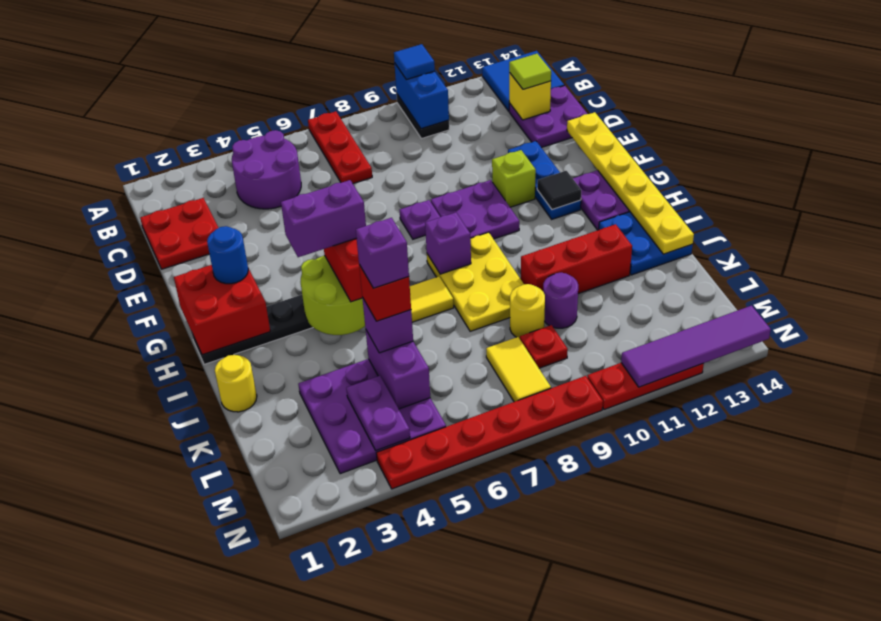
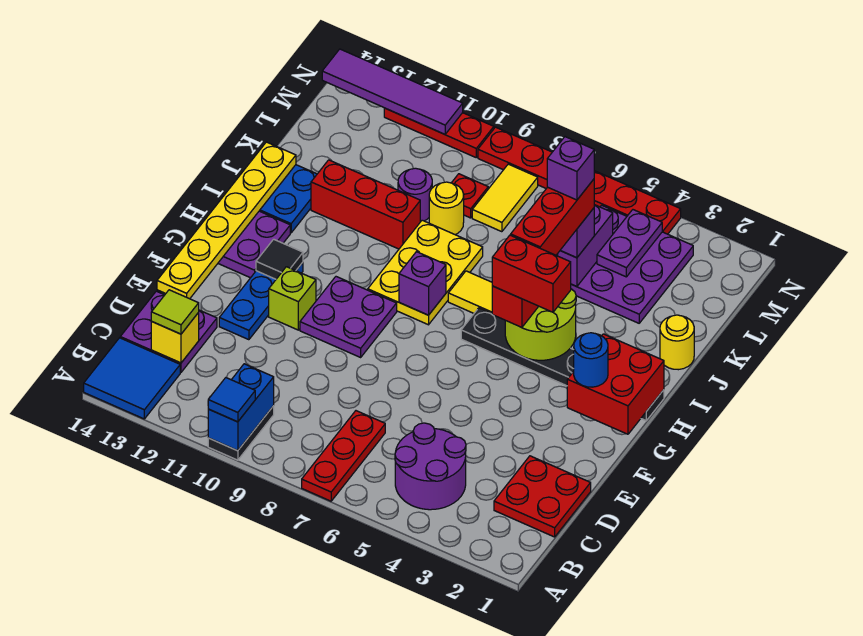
purple plate F8 level 1 -> none
purple brick H4:H5 level 4 -> red brick H4:H5 level 4
red brick K5 level 4 -> red brick I5:K5 level 4

